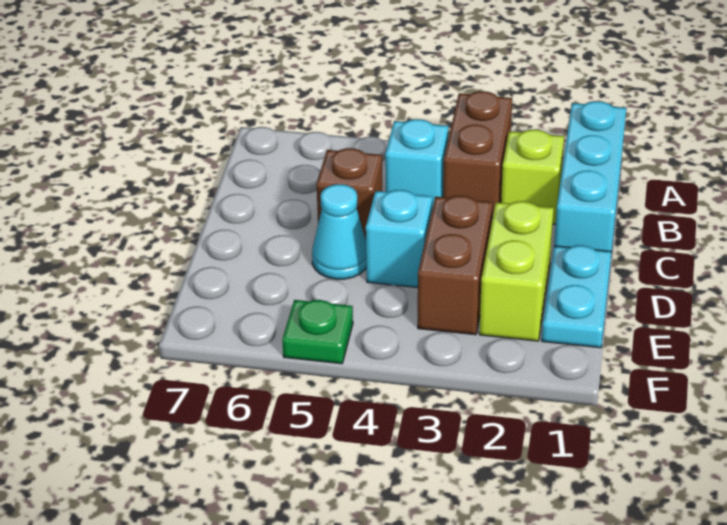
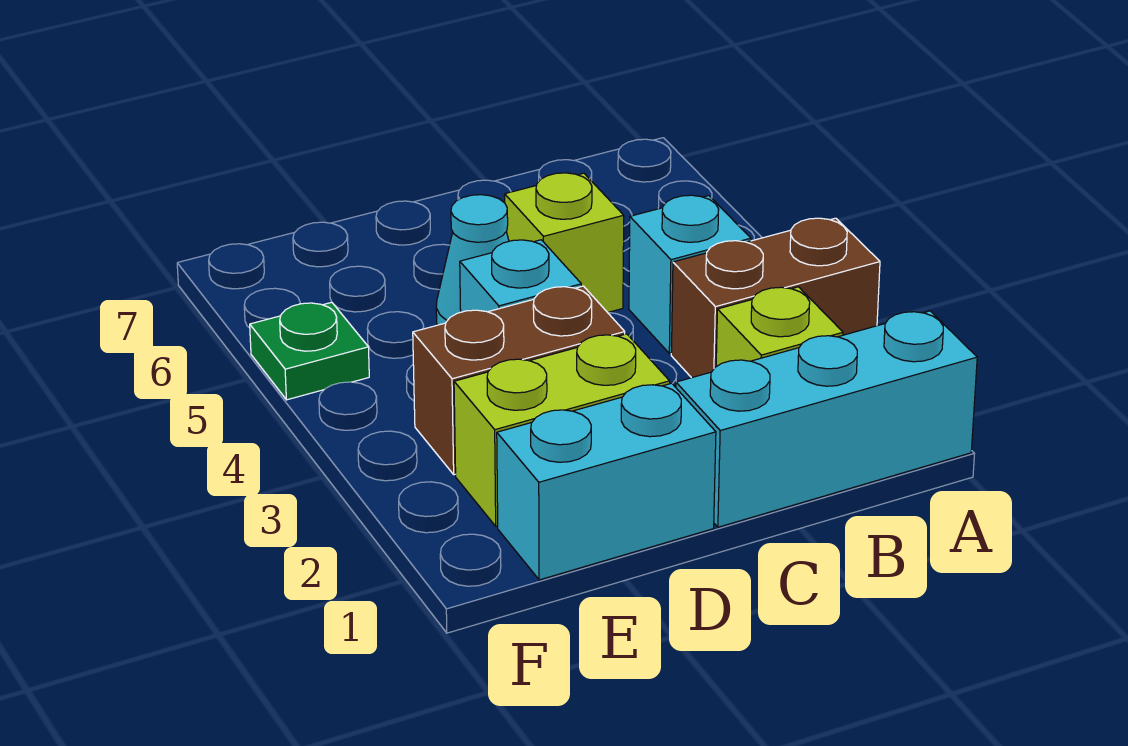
brown brick C5 level 1 -> lime brick C5 level 1
cyan plate D1:E1 level 1 -> cyan brick D1:E1 level 1

